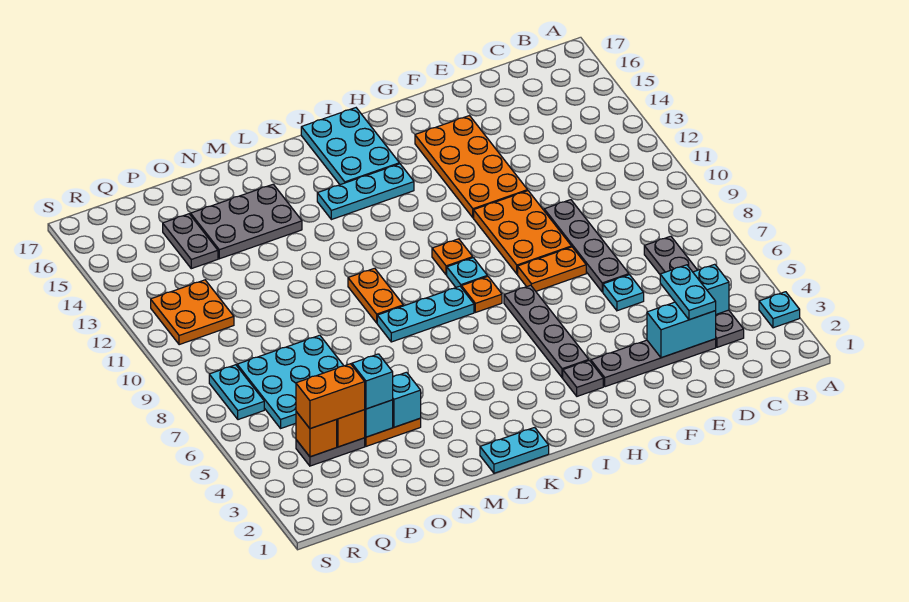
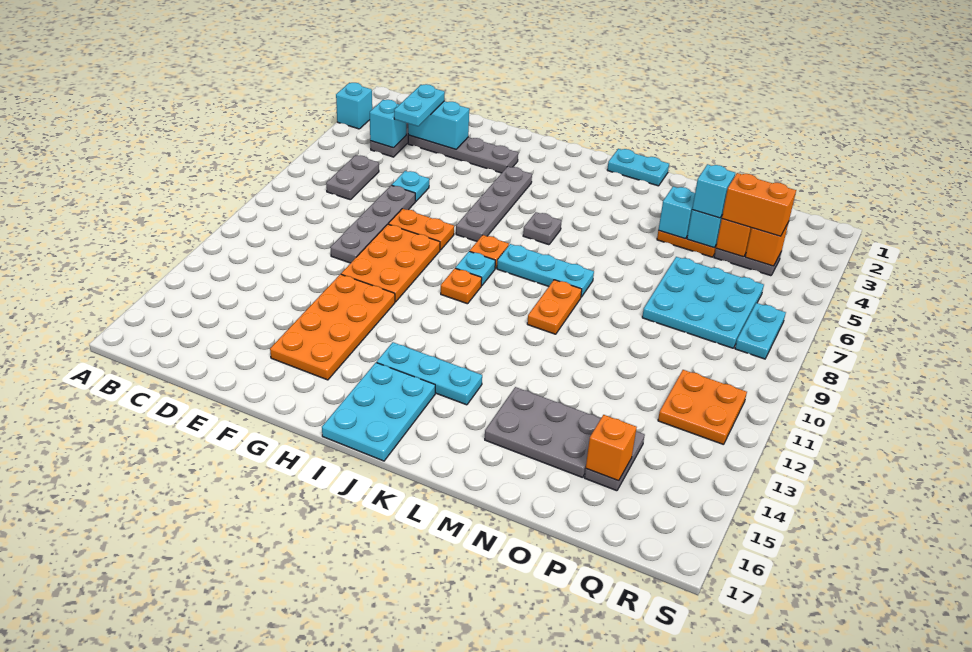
cyan plate A3 level 1 -> cyan brick A3 level 1
grey plate H3 level 1 -> grey plate J6 level 1
none -> orange brick P15 level 2

